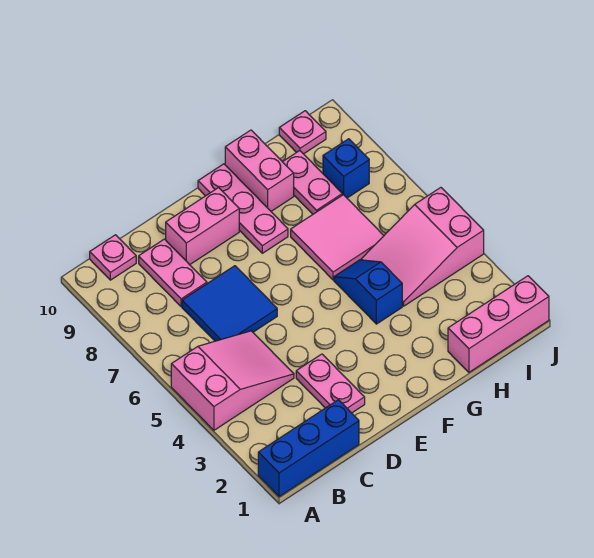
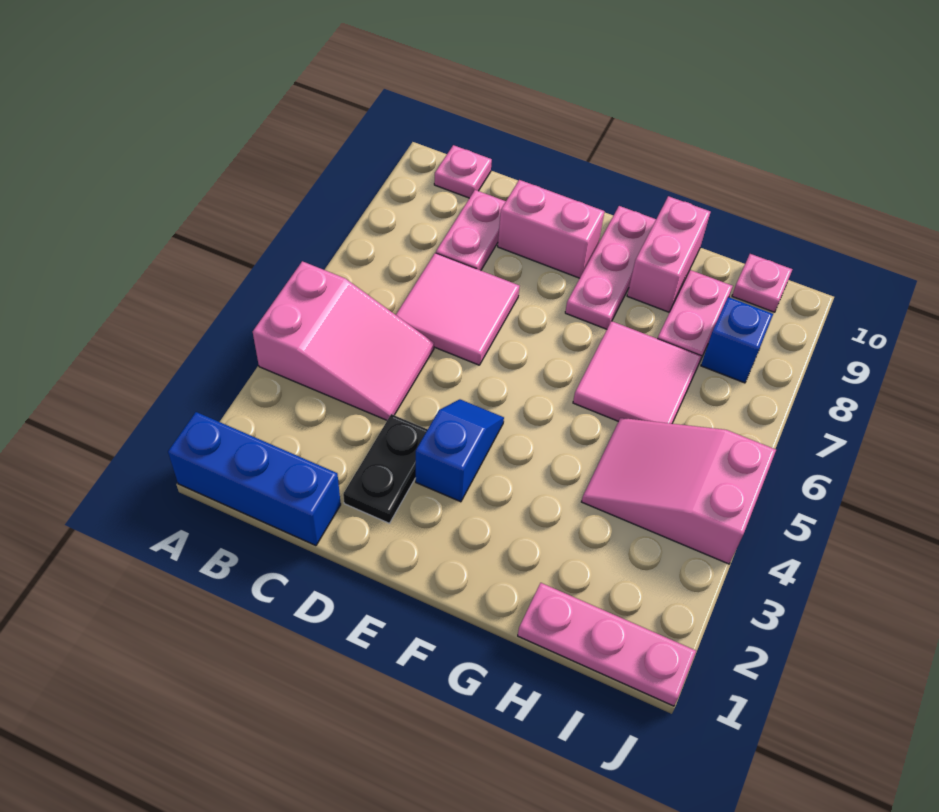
blue tile C6:D7 level 1 -> pink tile C6:D7 level 1
pink plate D2:D3 level 1 -> black plate D2:D3 level 1
blue slope G4:G5 level 1 top 4 -> blue slope E3:E4 level 1 top 3
pink brick H1:J1 level 1 -> pink plate H1:J1 level 1

